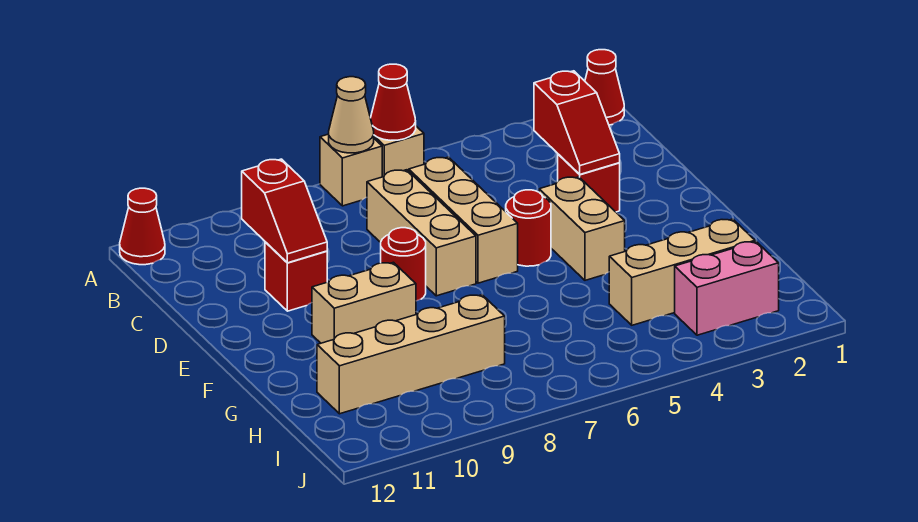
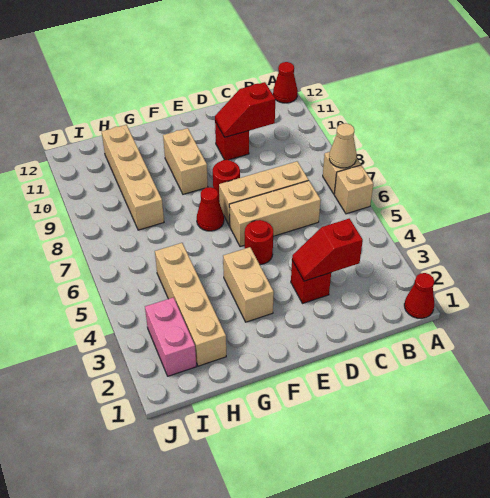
red cone A6 level 2 -> red cone F7 level 1
tan brick E4:F4 level 1 -> tan brick F3:F4 level 1
tan brick H2:H4 level 1 -> tan brick H2:H5 level 1

